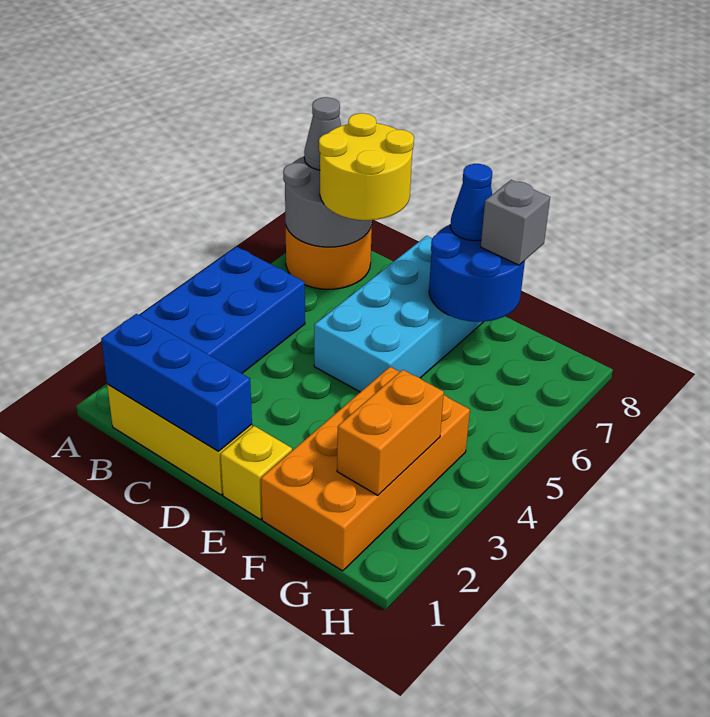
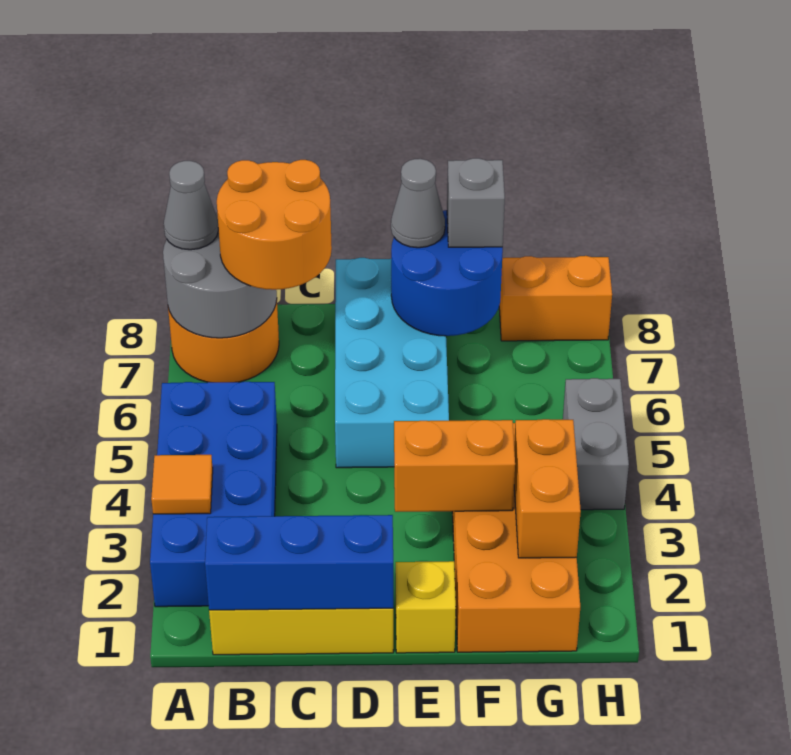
none -> orange tile A3 level 2
yellow round brick B7:C8 level 3 -> orange round brick B7:C8 level 3
none -> orange brick E3:F3 level 2
blue cone E8 level 3 -> grey cone E8 level 3
none -> orange brick G8:H8 level 1
none -> grey brick H4:H5 level 1

